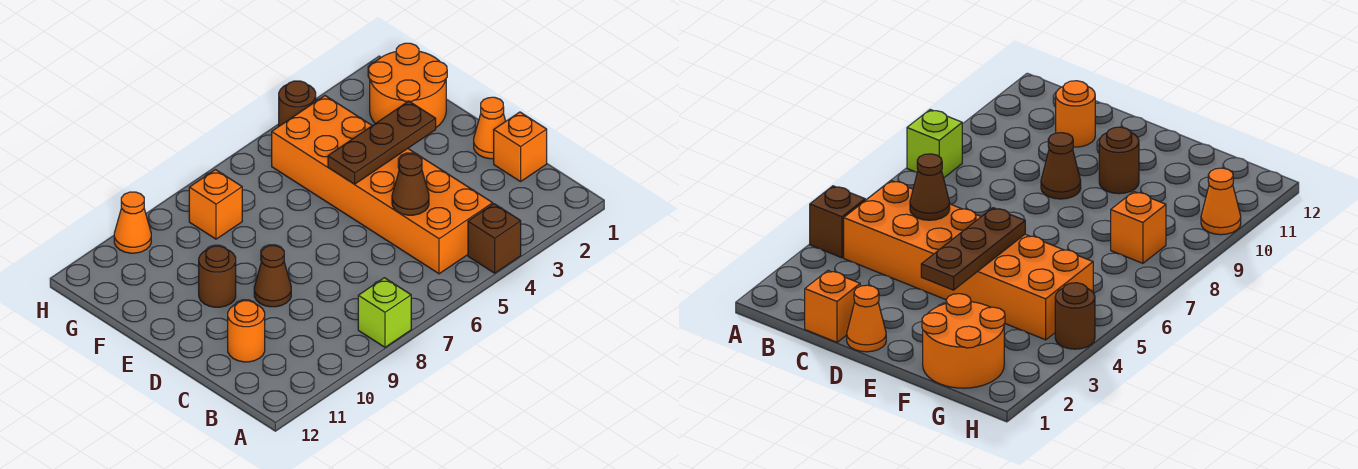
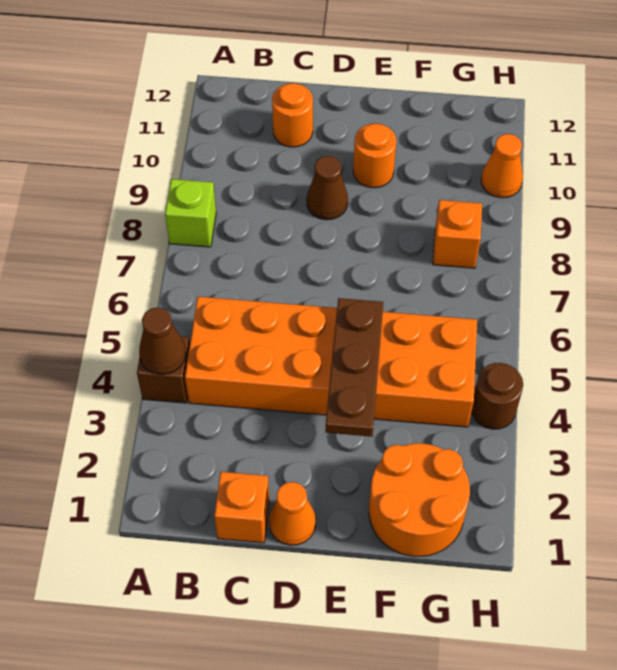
brown cone C5 level 2 -> brown cone A4 level 2
brown round brick E10 level 1 -> orange round brick E10 level 1

